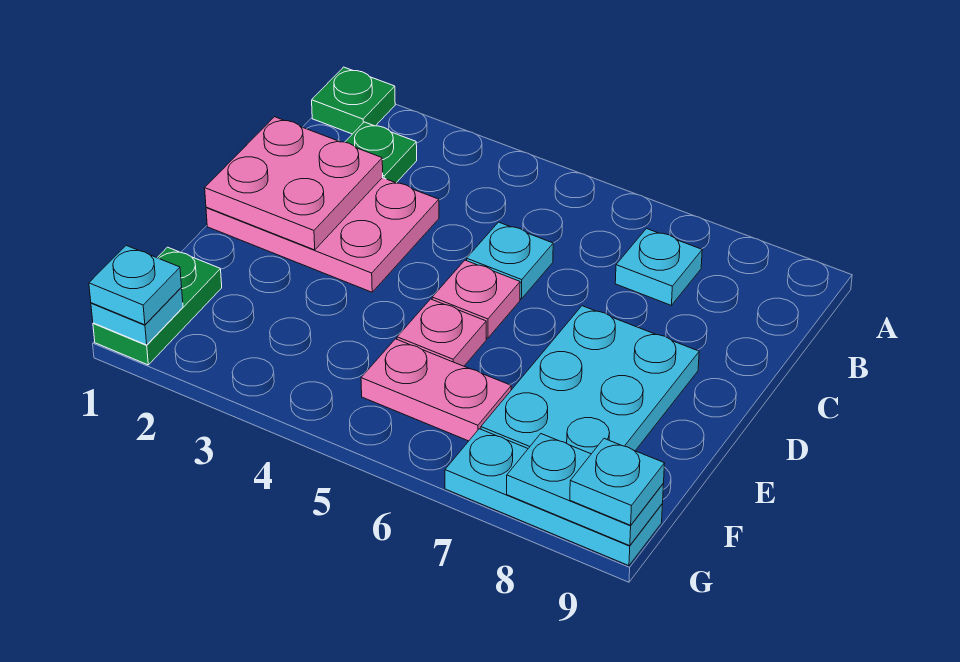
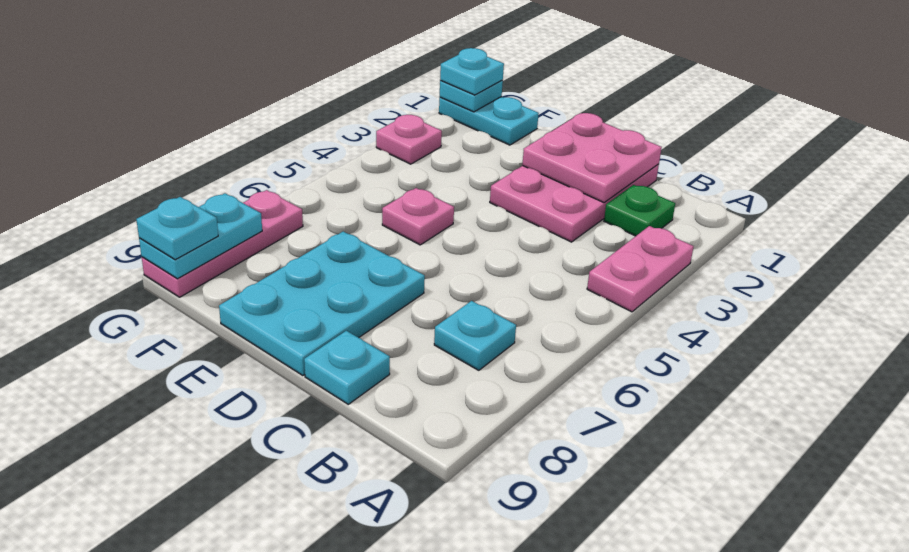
green plate A1 level 1 -> none
cyan plate C5 level 1 -> cyan plate C9 level 1
pink plate D5 level 1 -> pink plate G3 level 1
cyan plate D7:F8 level 1 -> cyan plate D7:E9 level 1
green plate F1:G1 level 1 -> cyan plate F1:G1 level 1
pink plate F5:F6 level 1 -> pink plate A3:A4 level 1
cyan plate G7:G9 level 1 -> pink plate G7:G9 level 1

